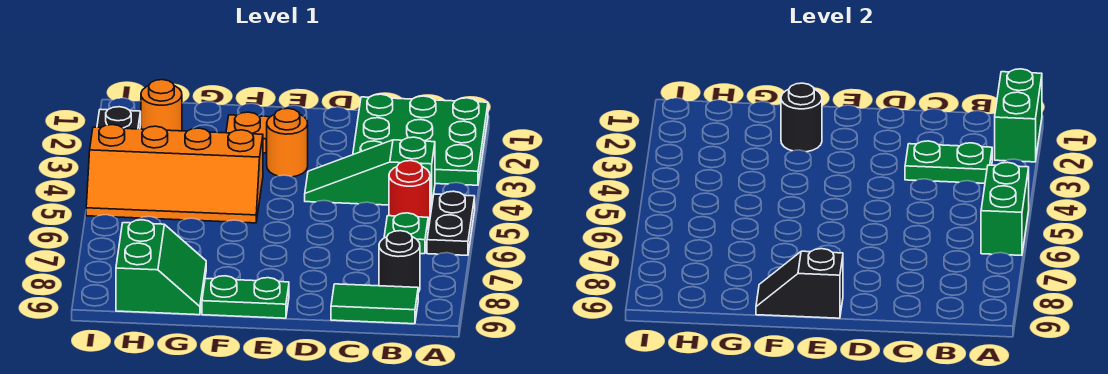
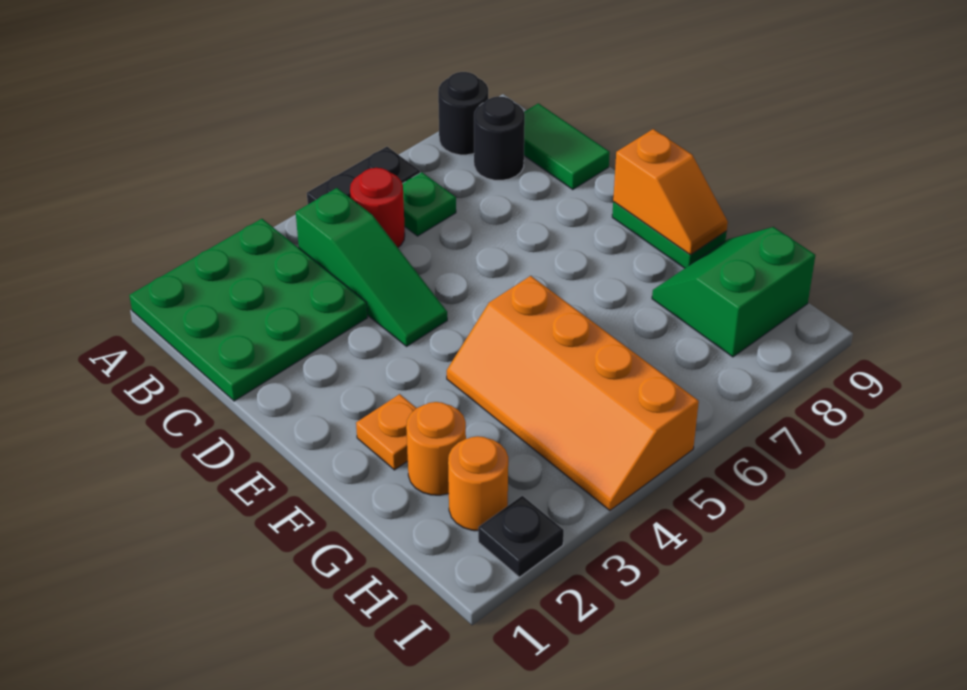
green brick A1:A2 level 2 -> none
green brick A5:A6 level 2 -> none
green plate B3:C3 level 2 -> none
orange round brick E3 level 1 -> orange round brick G2 level 1
black slope E9:F9 level 2 top E -> orange slope E9:F9 level 2 top E
black round brick F2 level 2 -> black round brick A8 level 1
orange slope F4:I5 level 1 top 4 -> orange slope F4:I5 level 1 top 5

